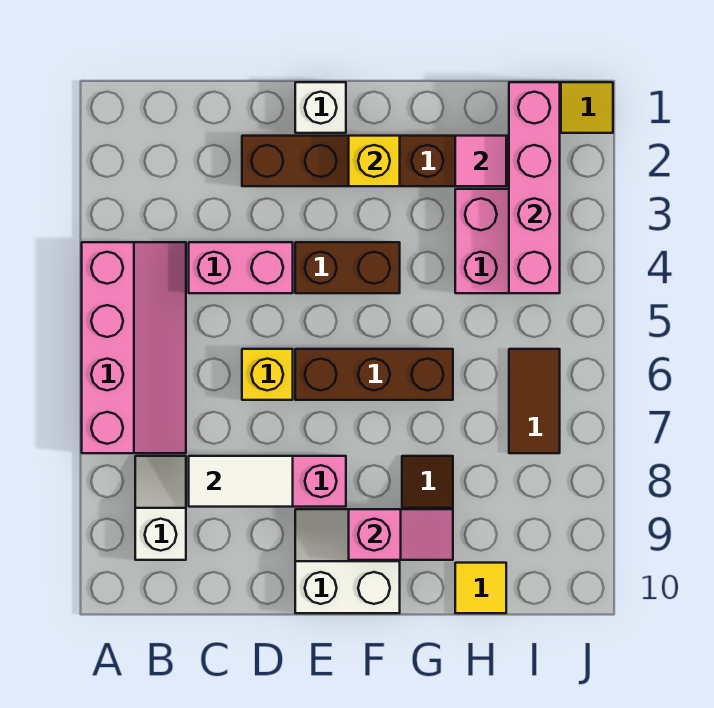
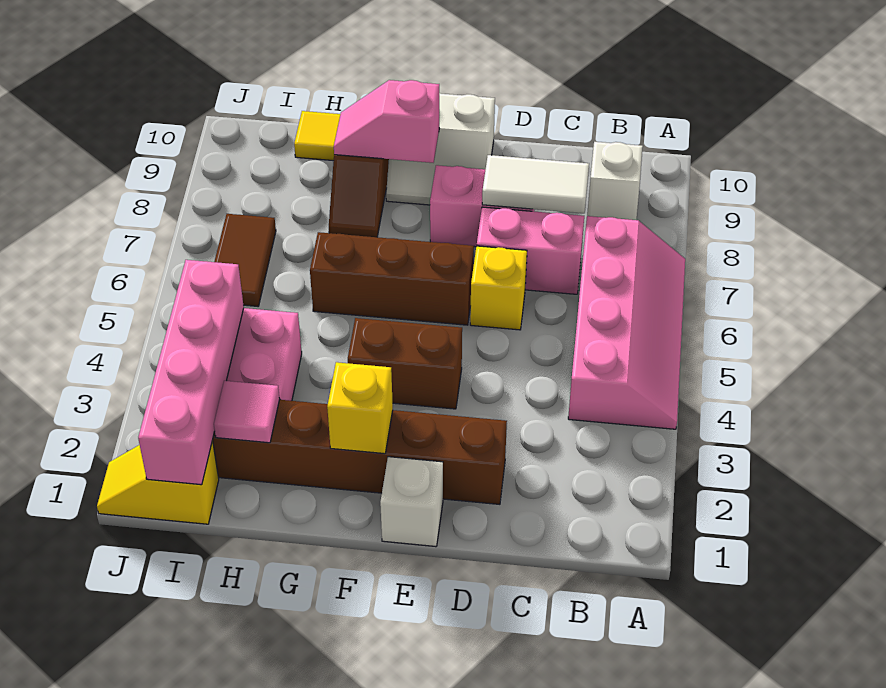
pink slope A4:B7 level 1 top A -> pink slope A4:B7 level 1 top B
pink brick C4:D4 level 1 -> pink brick C7:D7 level 1

